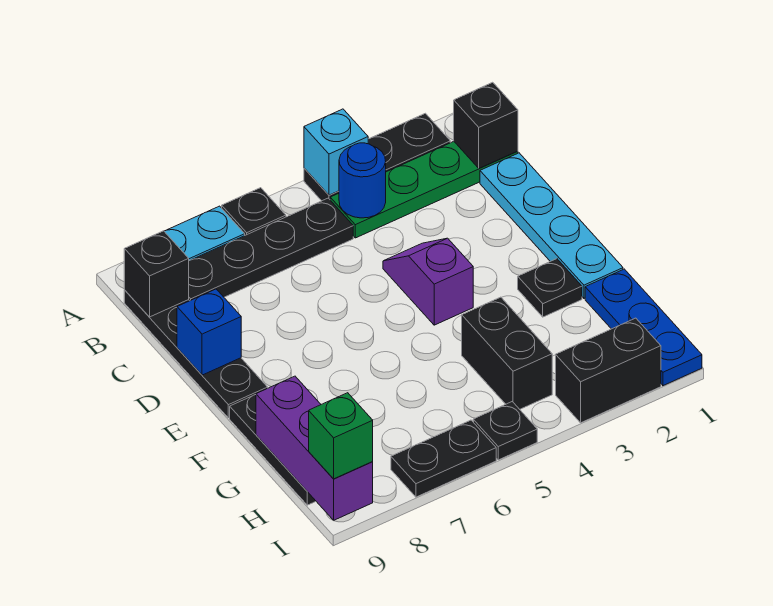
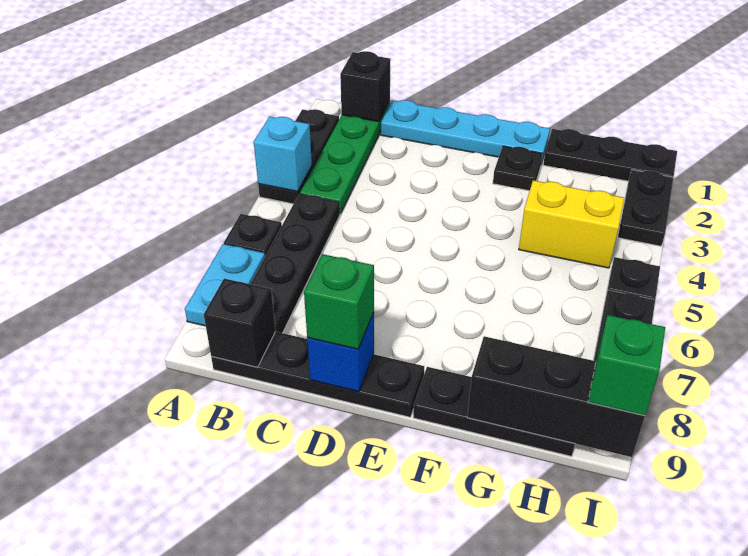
blue round brick B4 level 2 -> none
purple slope D4:E4 level 1 top E -> none
none -> green brick D9 level 3
blue plate G1:I1 level 1 -> black plate G1:I1 level 1
black brick G4:H4 level 1 -> yellow brick G4:H4 level 1
purple brick G9:I9 level 2 -> black brick G9:I9 level 2
black brick I2:I3 level 1 -> black plate I2:I3 level 1

